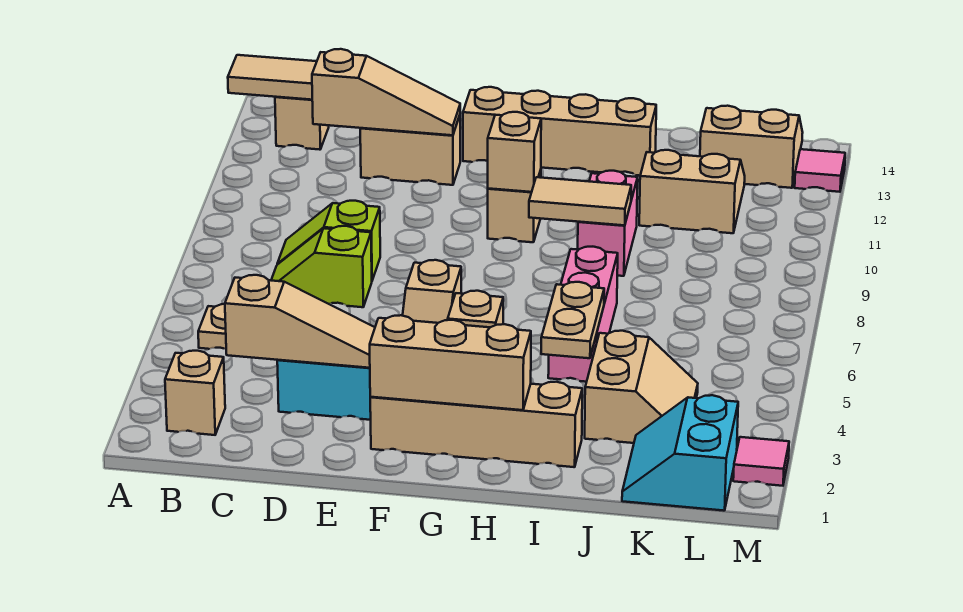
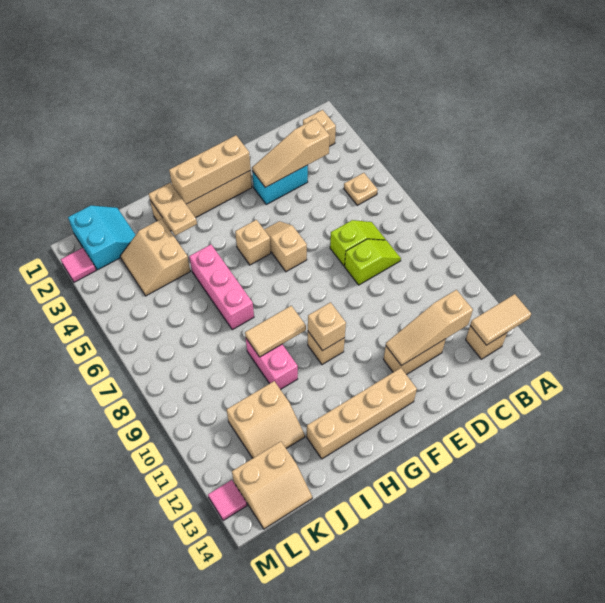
tan plate I4:I5 level 2 -> tan plate I2:I3 level 2

